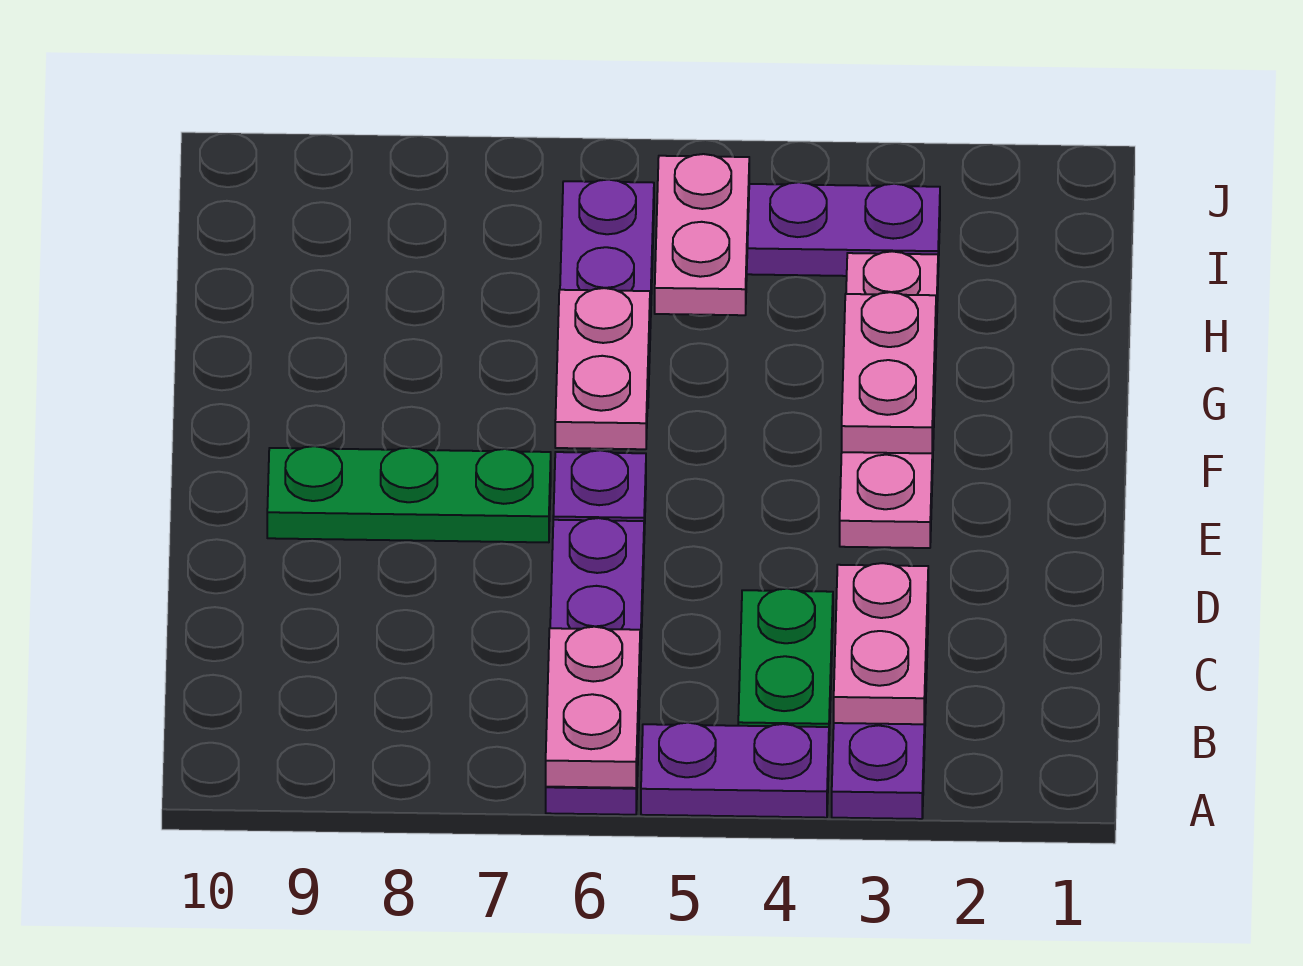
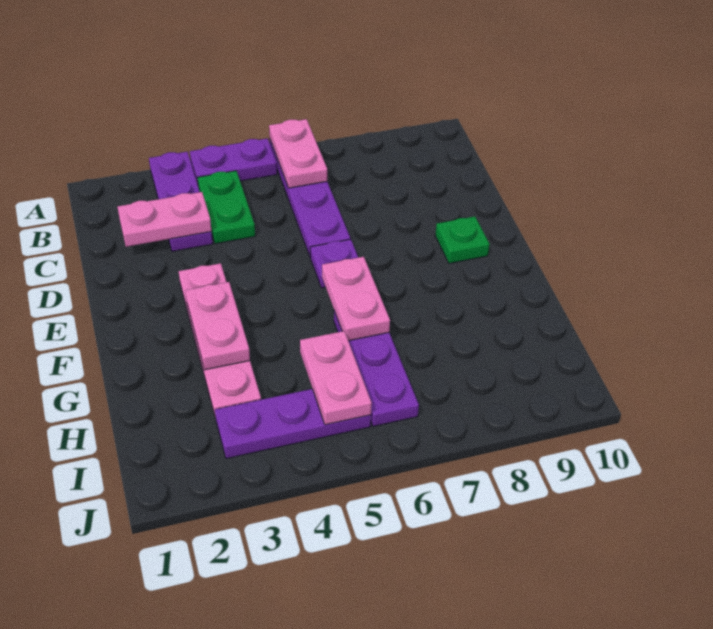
pink plate B3:C3 level 2 -> pink plate C2:C3 level 2
green plate E7:E9 level 1 -> green plate E9 level 1

